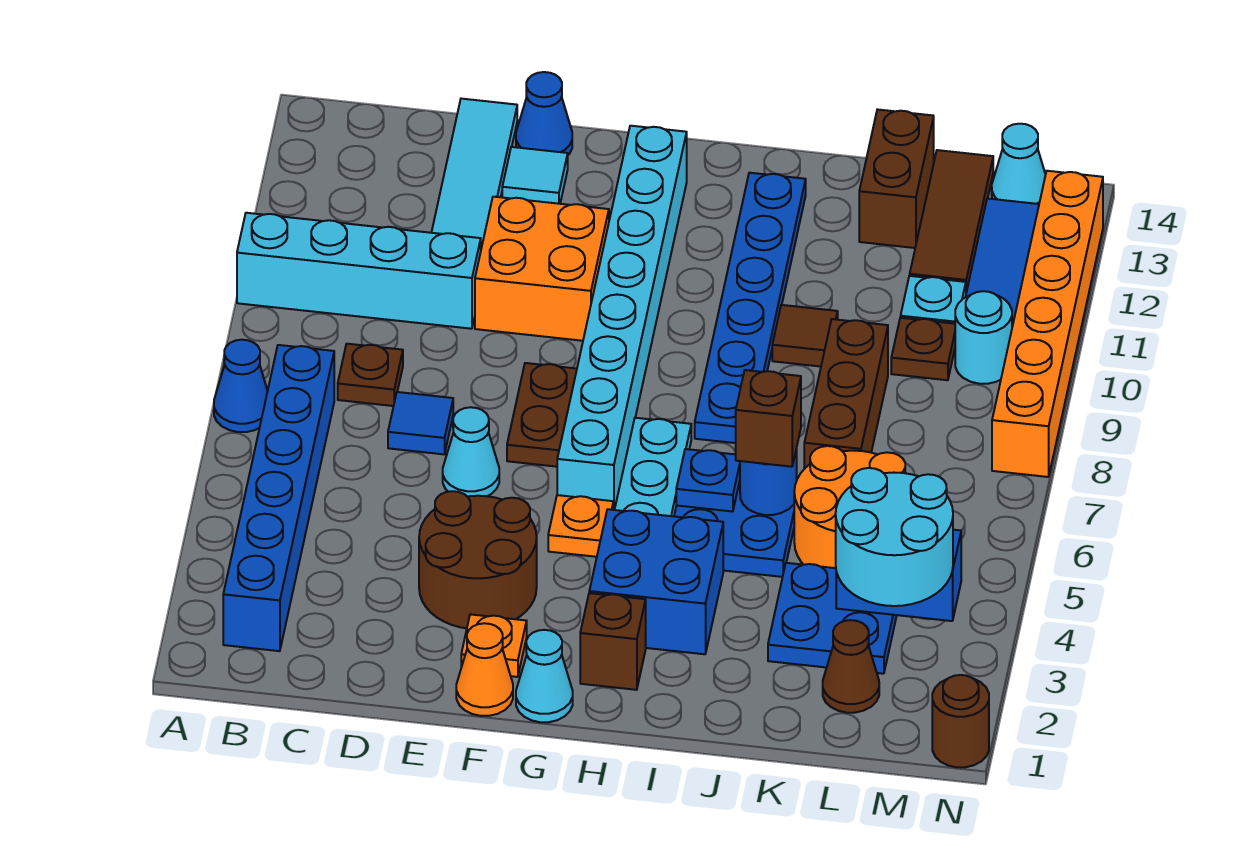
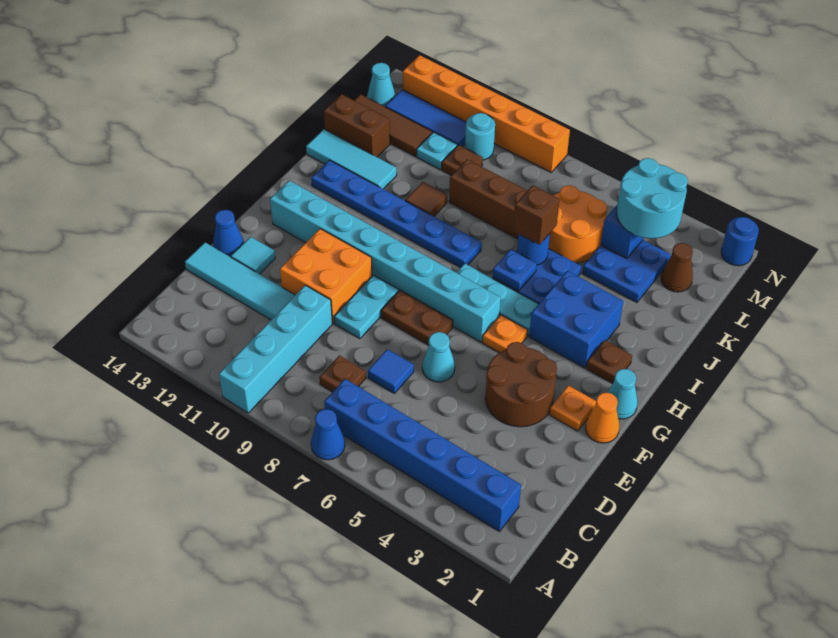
none -> cyan plate E9:F9 level 1
brown brick H2 level 1 -> brown plate H2 level 1
none -> cyan tile J12:J14 level 1
brown round brick N1 level 1 -> blue round brick N1 level 1

